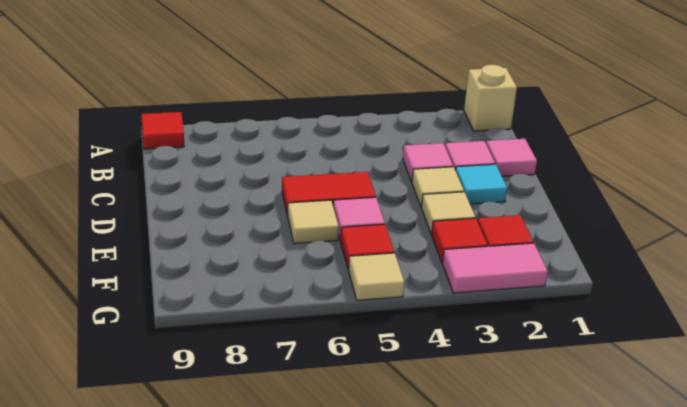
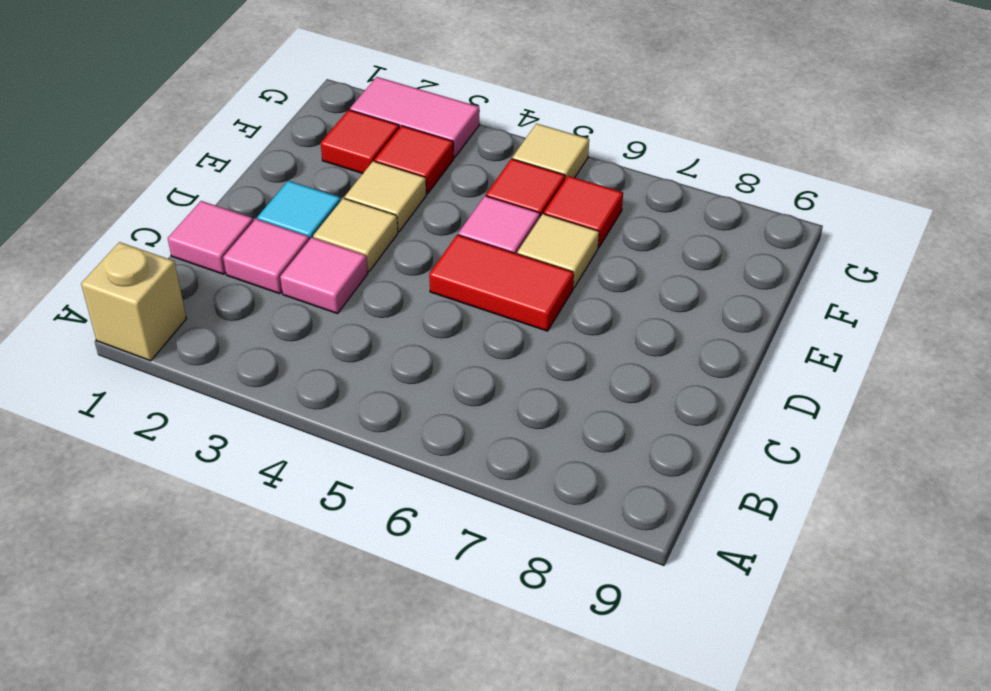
red tile A9 level 1 -> red tile F6 level 1

